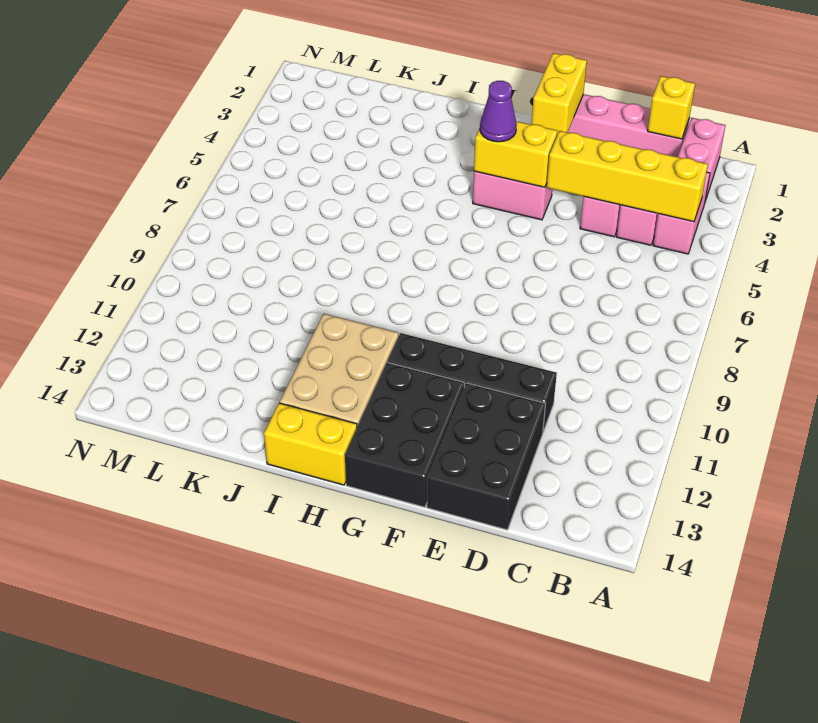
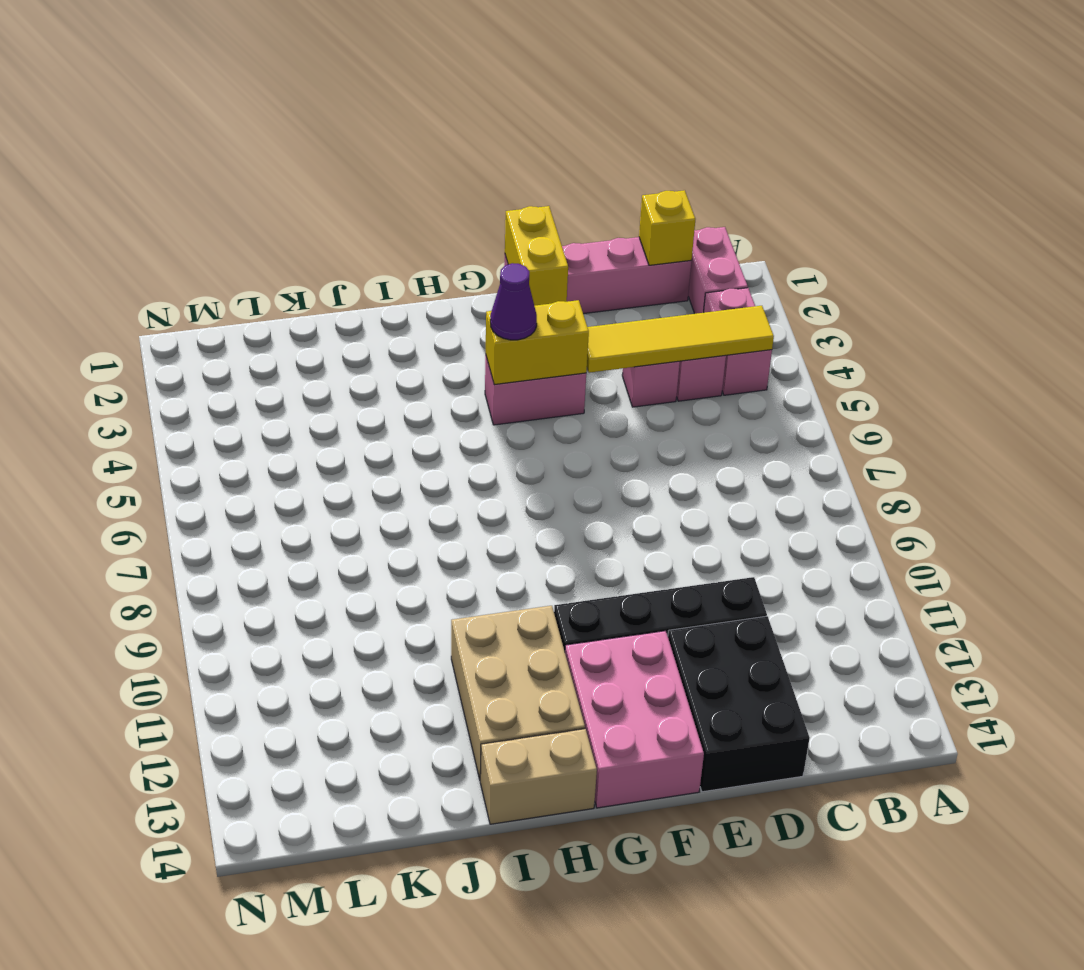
yellow brick B4:E4 level 2 -> yellow tile B4:E4 level 2
black brick F12:G14 level 1 -> pink brick F12:G14 level 1
yellow brick H14:I14 level 1 -> tan brick H14:I14 level 1

